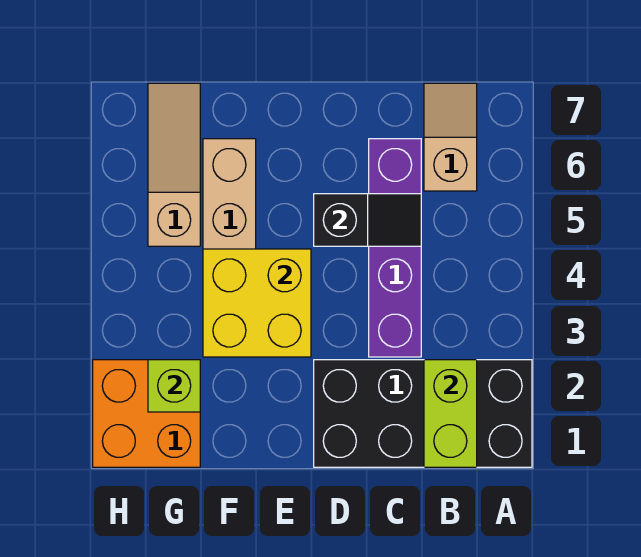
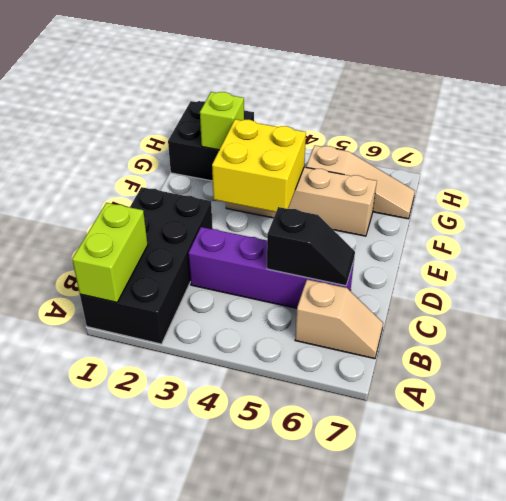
lime brick B1:B2 level 2 -> lime brick A1:B1 level 2
black slope C5:D5 level 2 top D -> black slope C5:C6 level 2 top 5
orange brick G1:H2 level 1 -> black brick G1:H2 level 1

